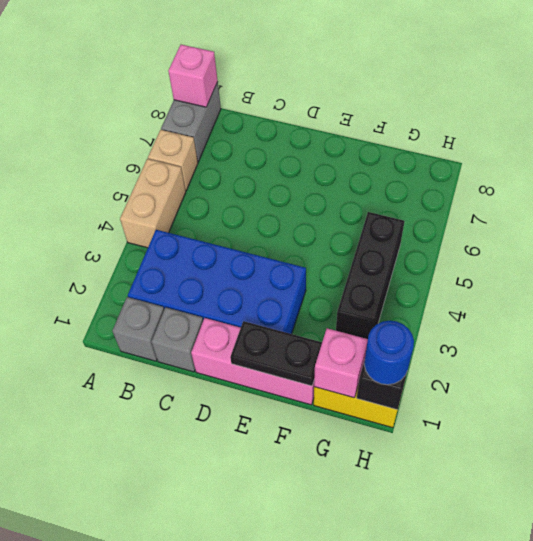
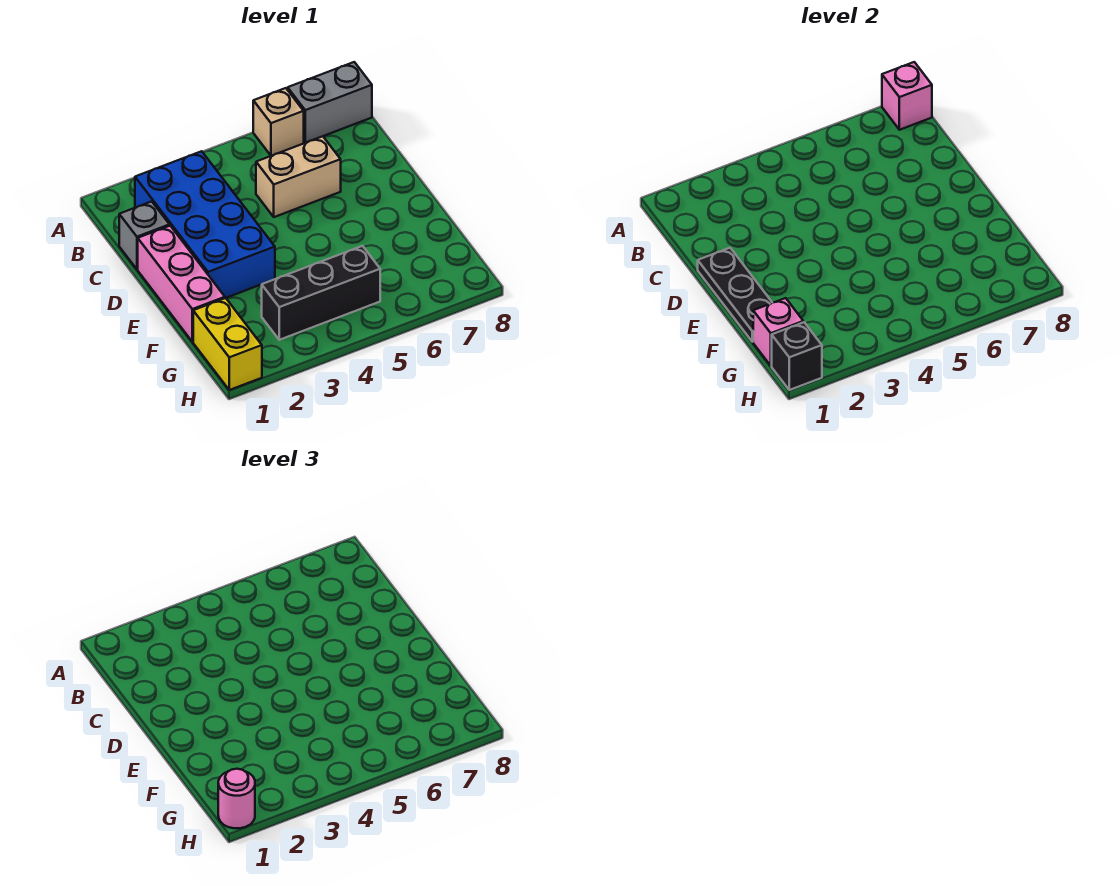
tan brick A4:A5 level 1 -> tan brick C5:C6 level 1
grey brick B1 level 1 -> none
black plate E1:F1 level 2 -> black plate D1:F1 level 2
blue round brick H1 level 3 -> pink round brick H1 level 3

